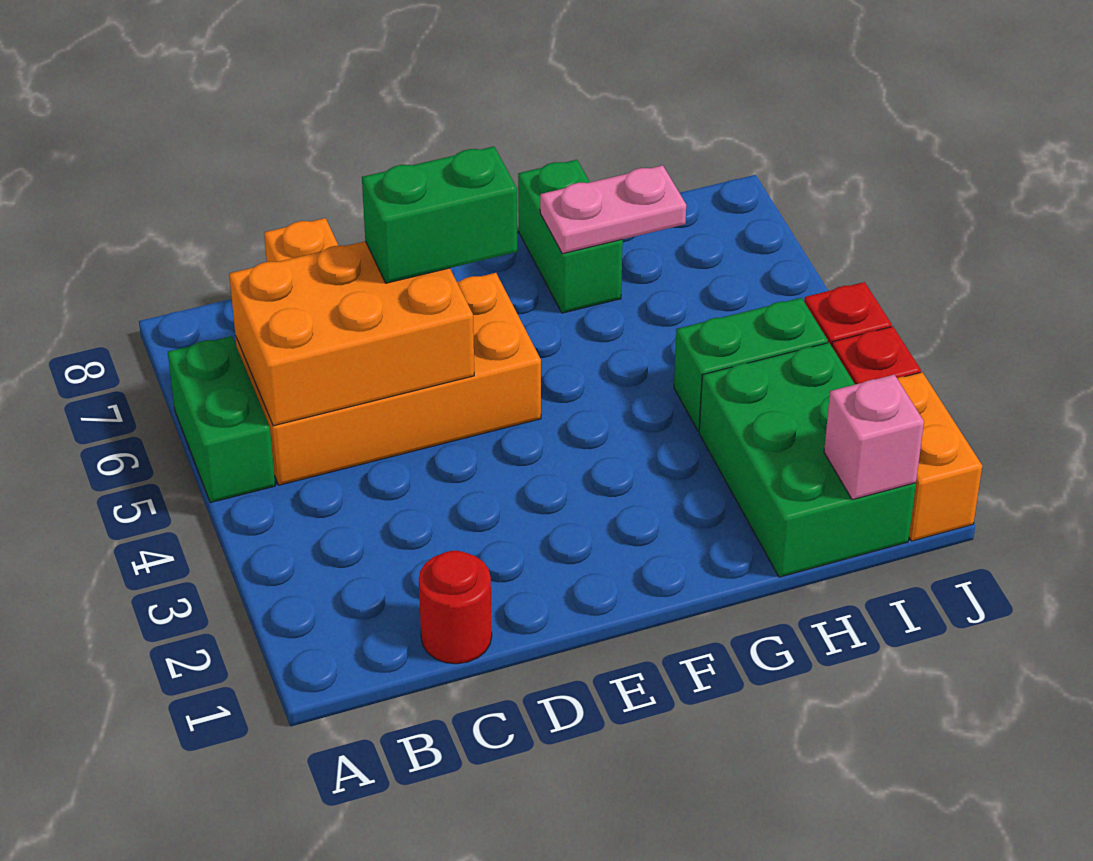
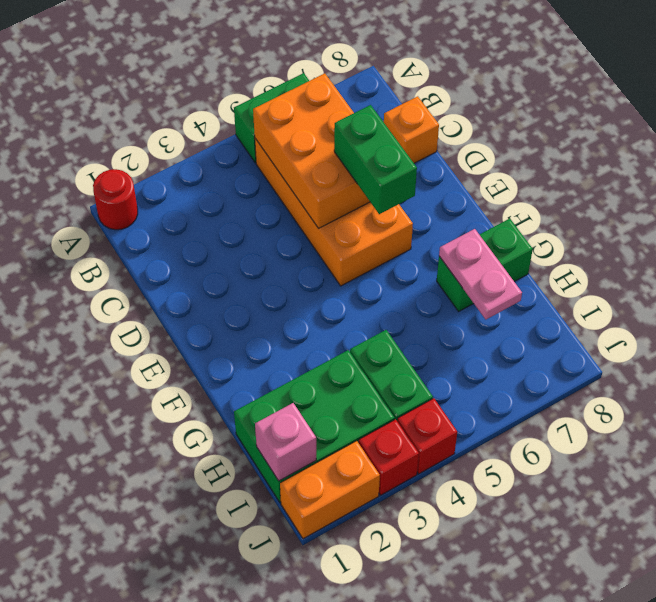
red round brick C1 level 1 -> red round brick A1 level 1

